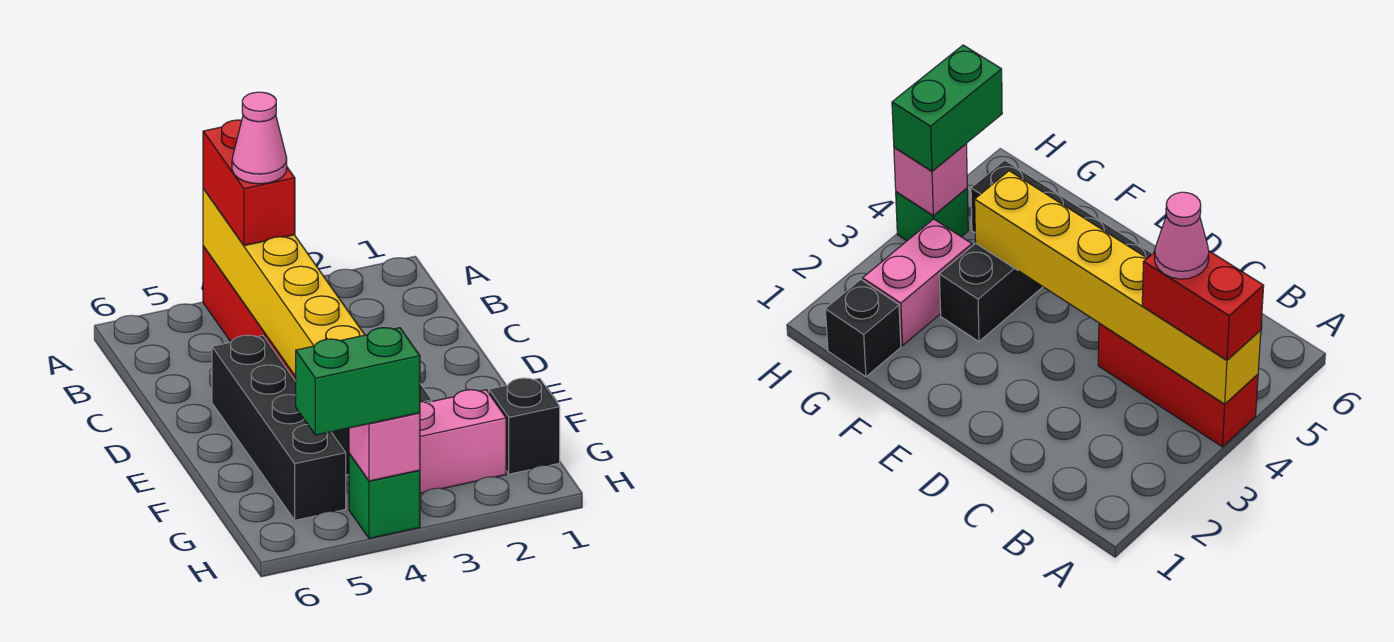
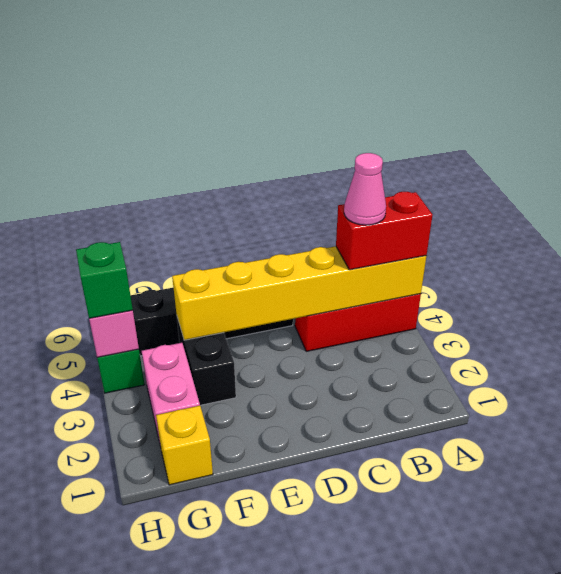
black brick G1 level 1 -> yellow brick G1 level 1
green brick H4:H5 level 3 -> green brick H4 level 3

